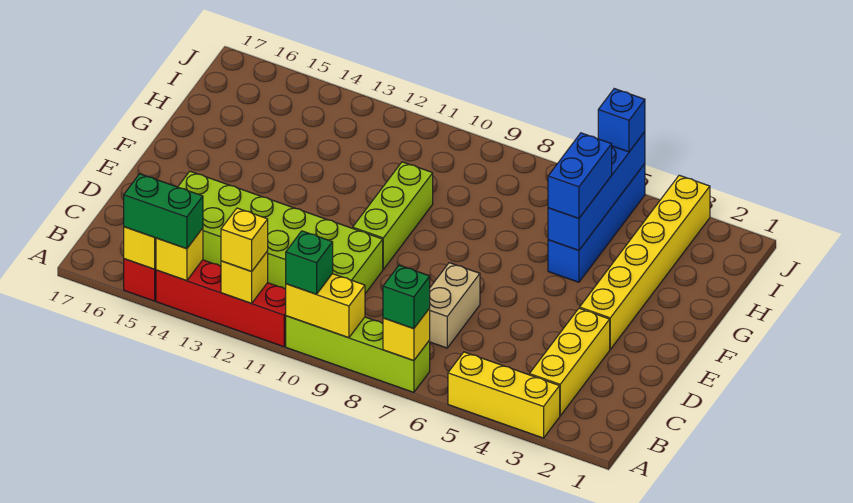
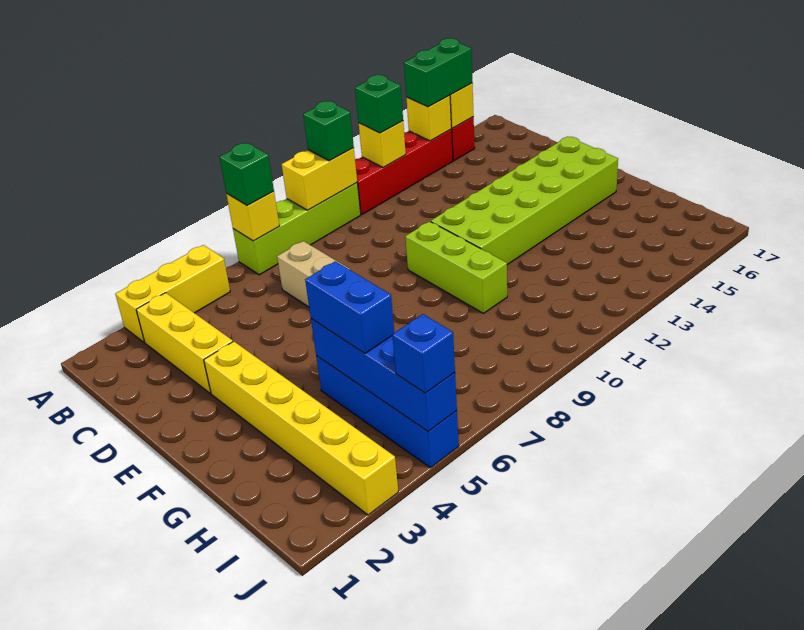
yellow brick A12 level 3 -> green brick A12 level 3
lime brick C10:D15 level 1 -> lime brick E11:F16 level 1

